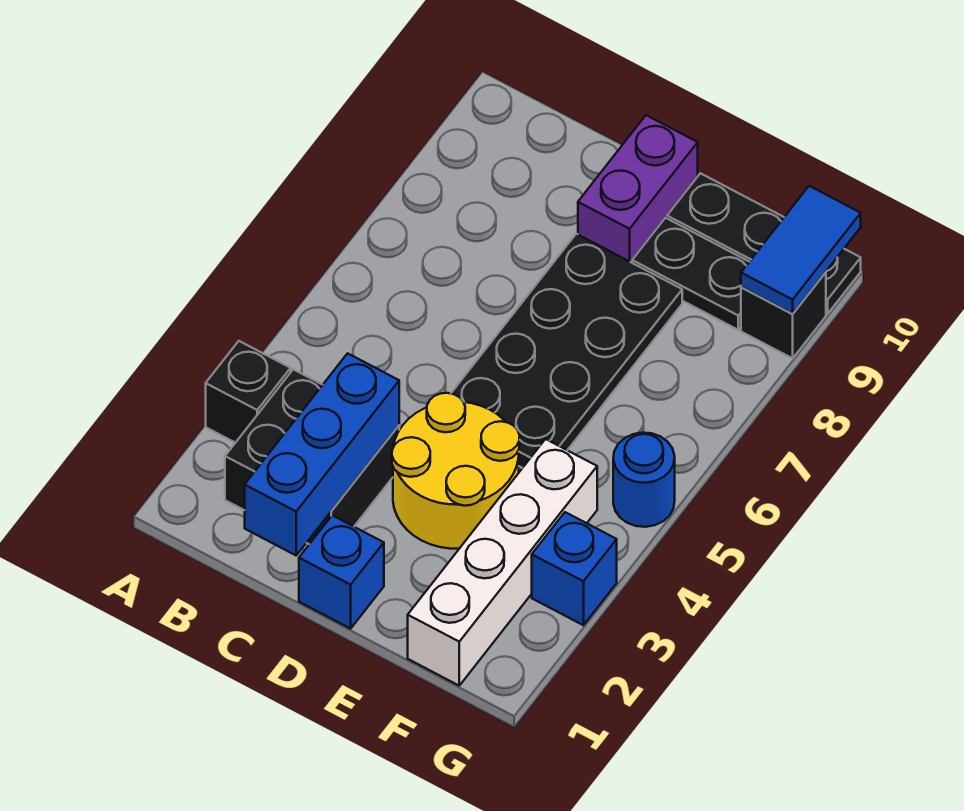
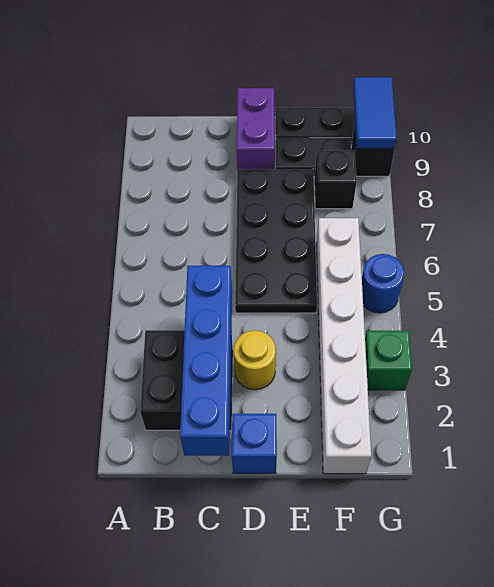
black brick A3 level 1 -> black brick F8 level 1
blue brick C1:C3 level 2 -> blue brick C1:C4 level 2
yellow round brick D3:E4 level 1 -> yellow round brick D3 level 1
white brick F1:F4 level 1 -> white brick F1:F6 level 1
blue brick G3 level 1 -> green brick G3 level 1

